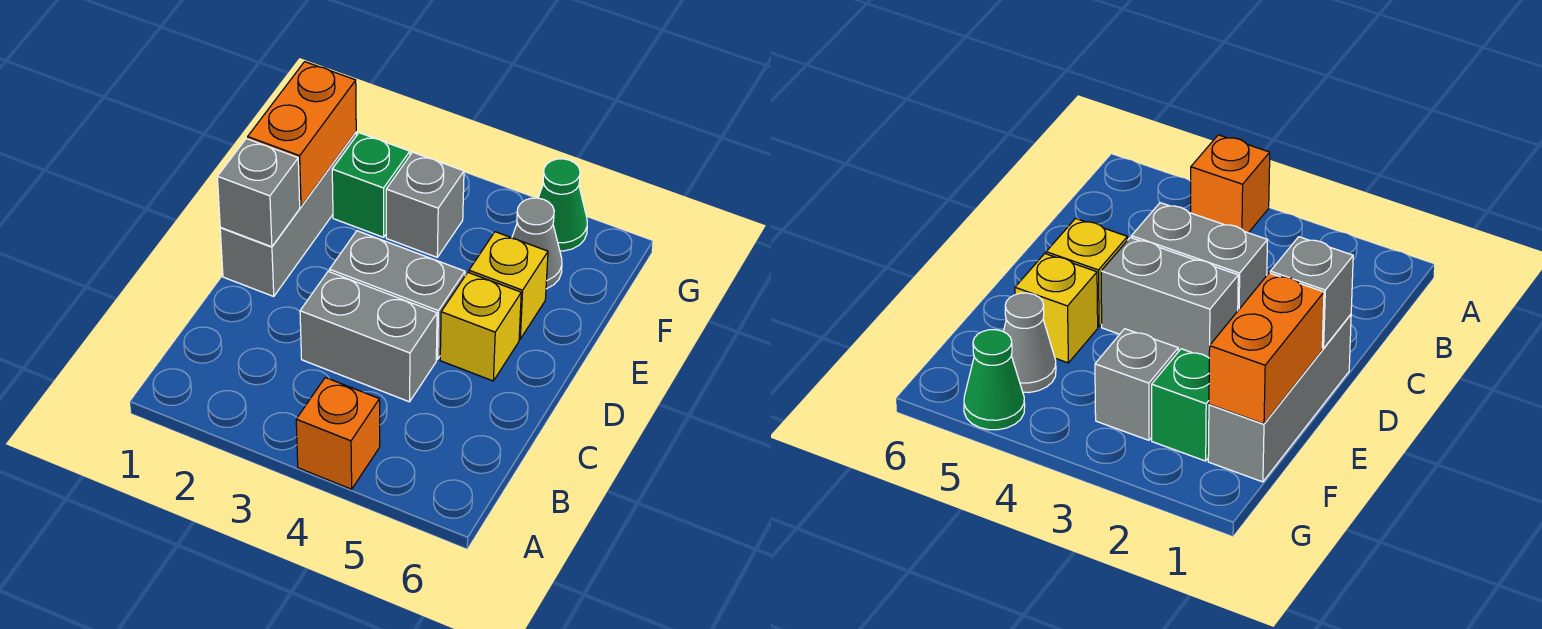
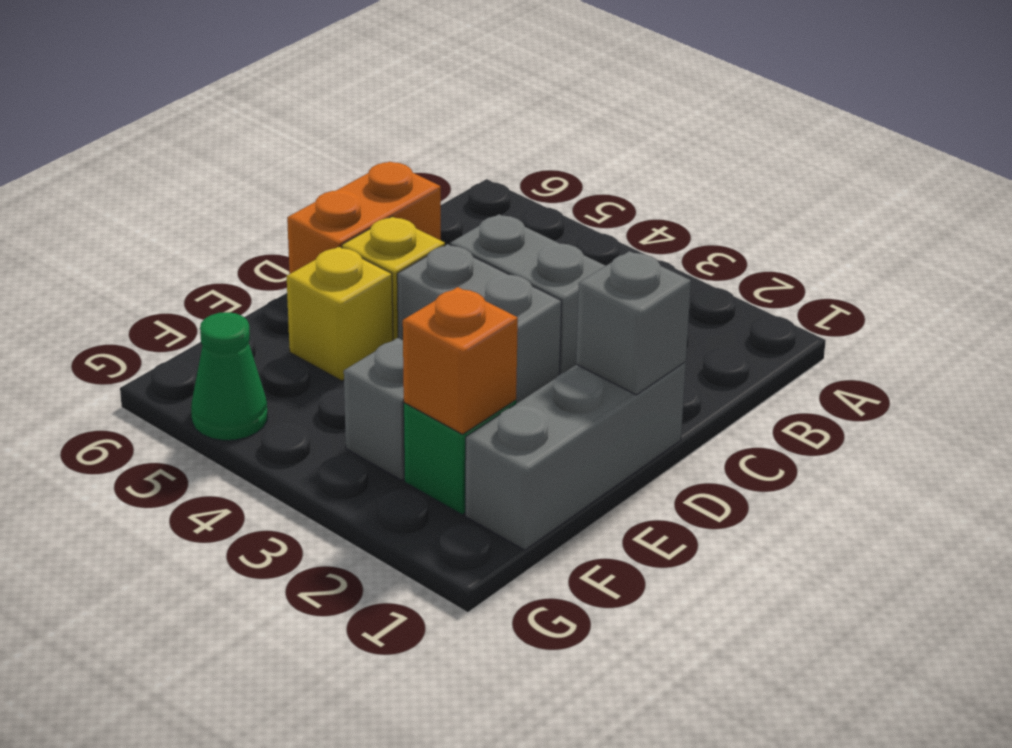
orange brick A4 level 1 -> orange brick F2 level 2
orange brick E1:F1 level 2 -> orange brick C6:D6 level 1
grey cone F5 level 1 -> none

